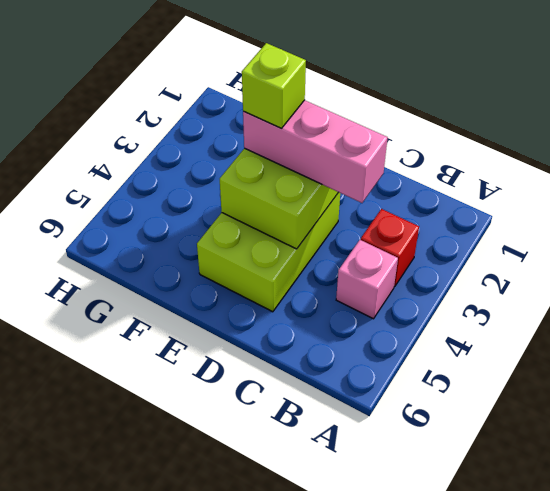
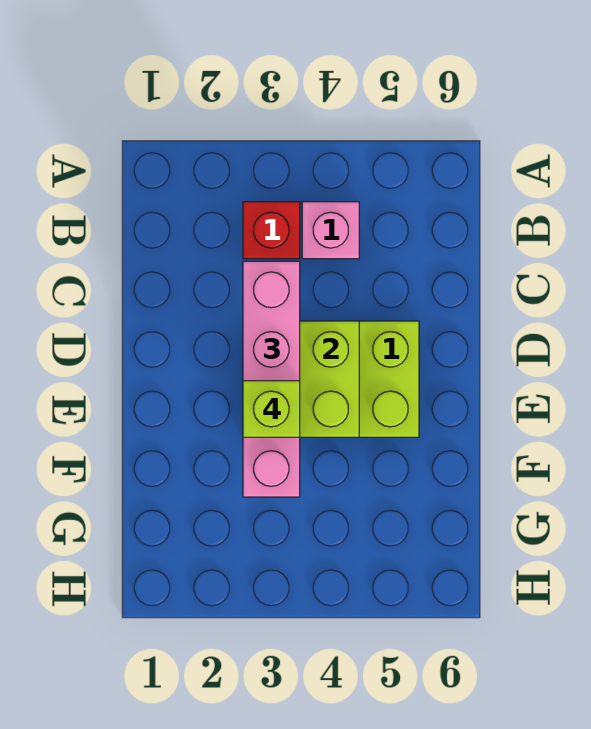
pink brick C3:E3 level 3 -> pink brick C3:F3 level 3

